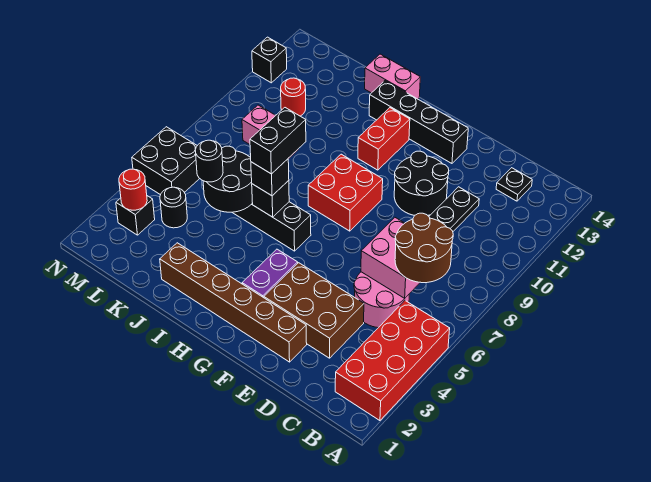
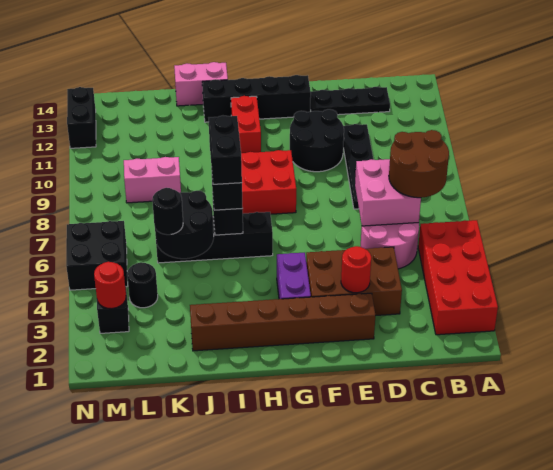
black plate C13 level 1 -> black plate C13:E13 level 1
red round brick L11 level 1 -> red round brick E3 level 2
black brick N12 level 1 -> black brick N12:N13 level 1

